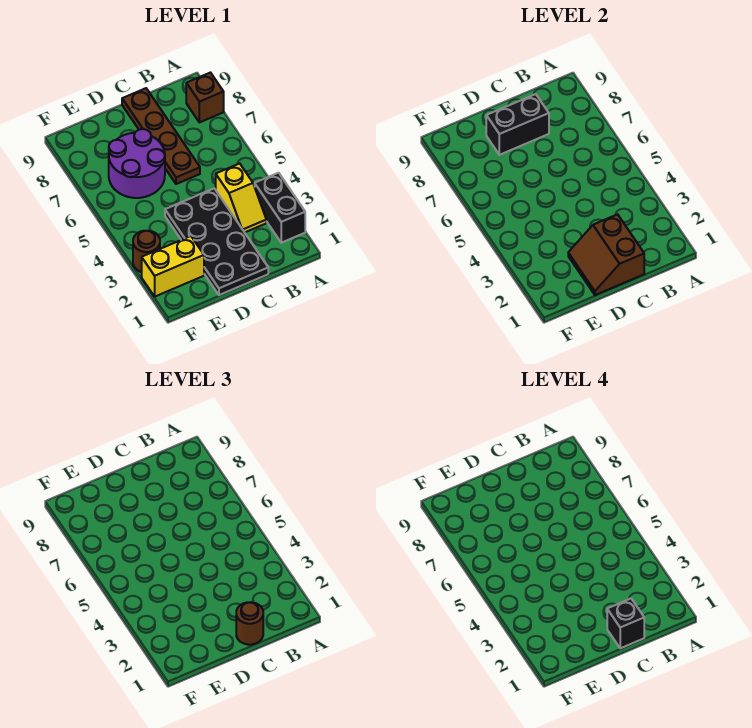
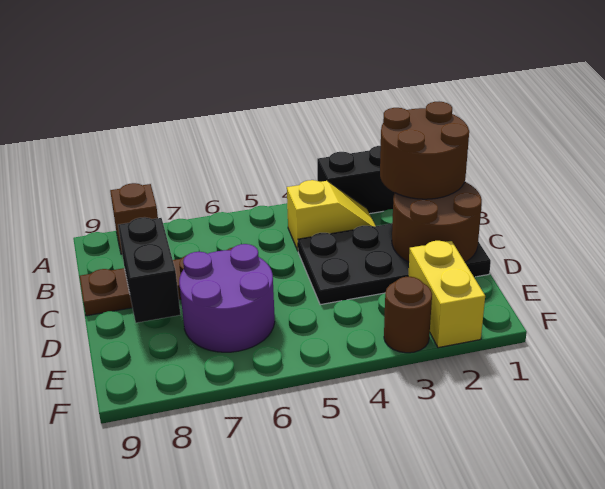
brown slope C1:D2 level 2 top C -> brown round brick C1:D2 level 2
brown round brick C1 level 3 -> brown round brick B1:C2 level 3
black brick C1 level 4 -> none

